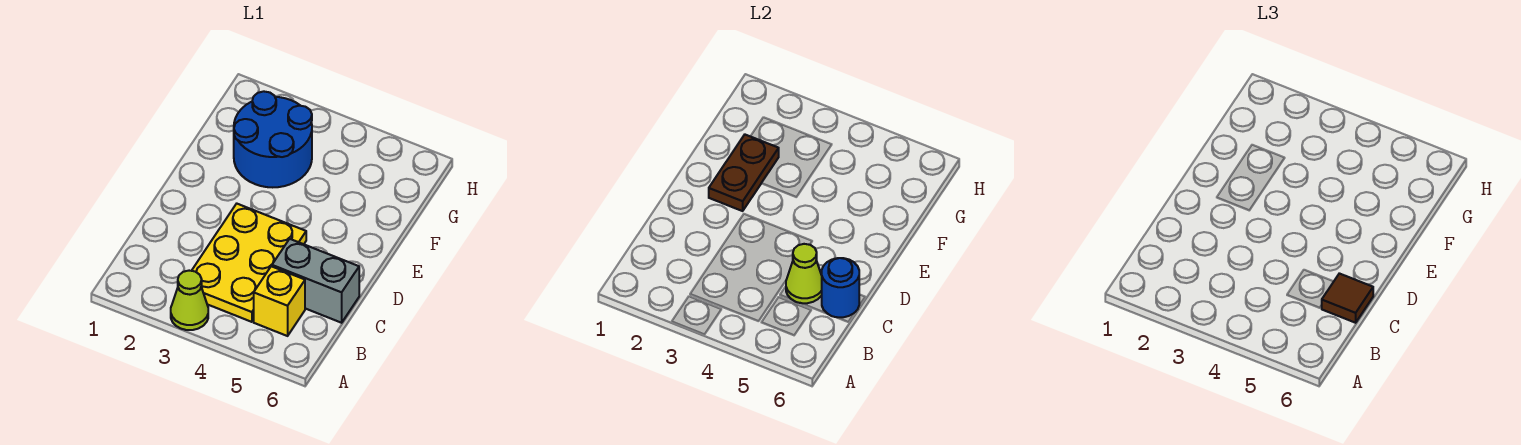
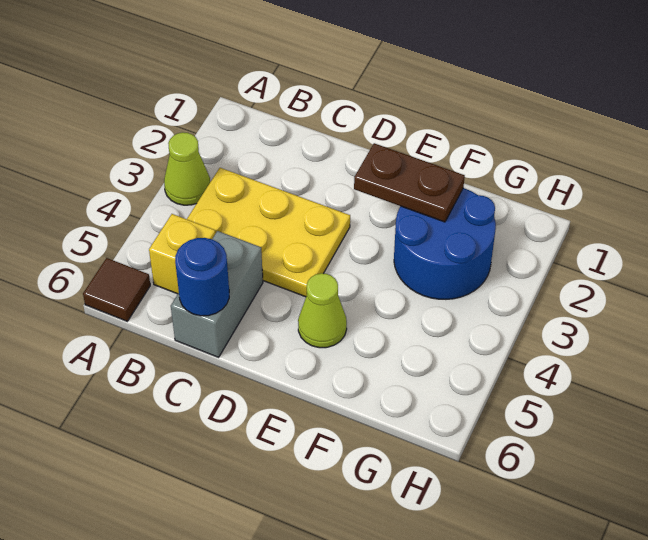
lime cone C5 level 2 -> lime cone E5 level 1
brown tile C6 level 3 -> brown tile A6 level 1

